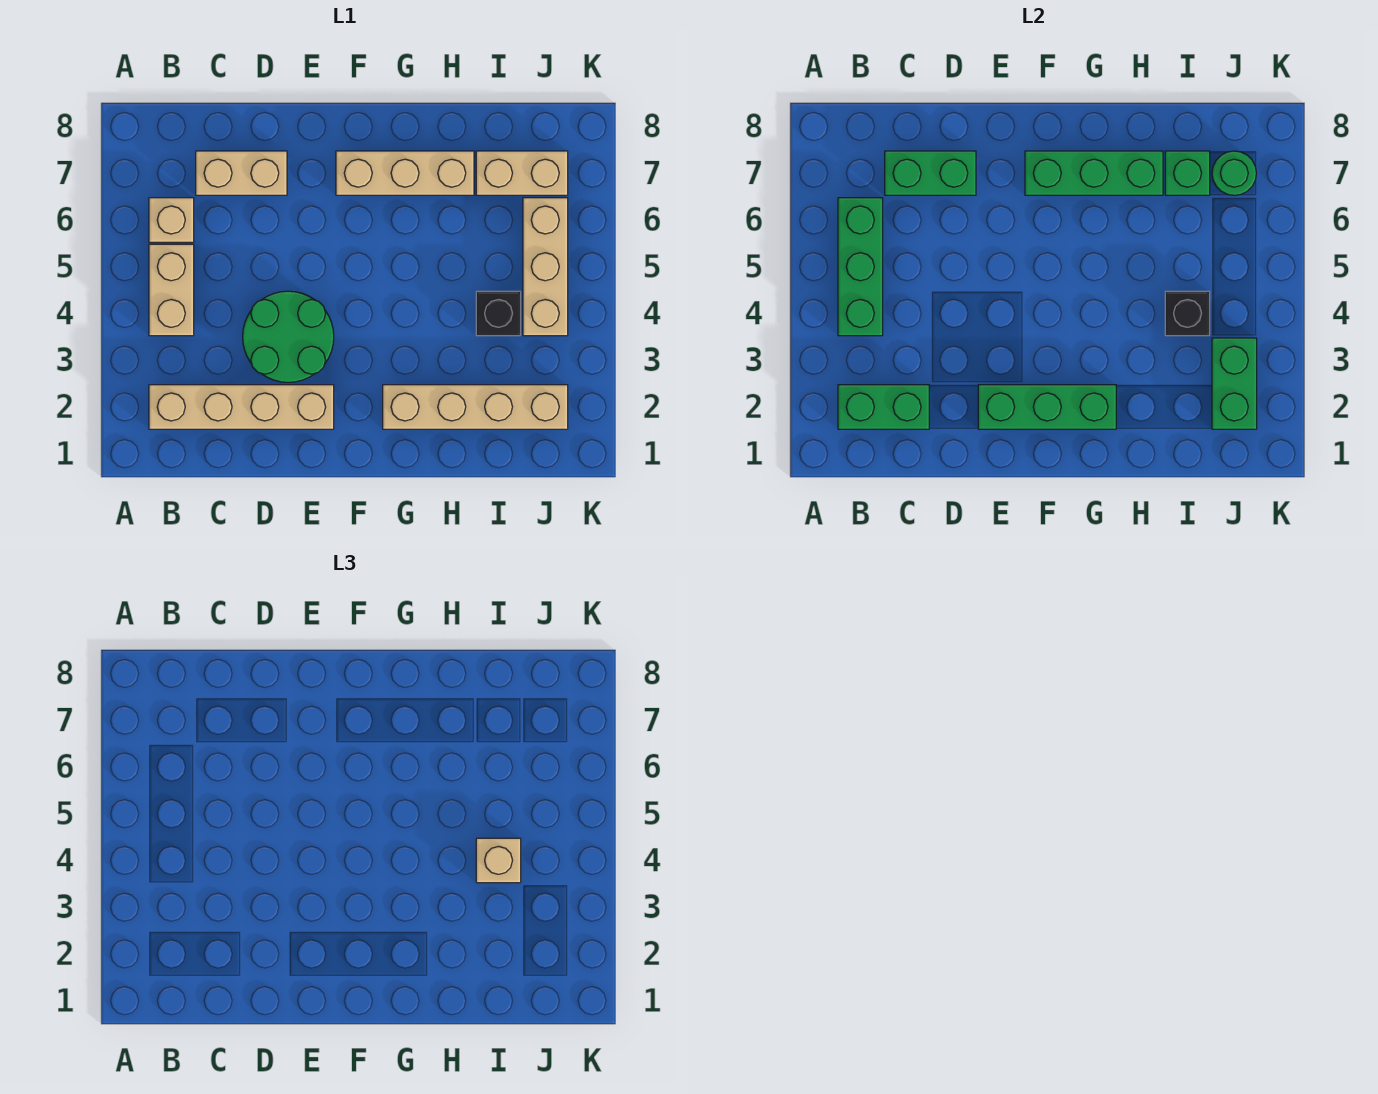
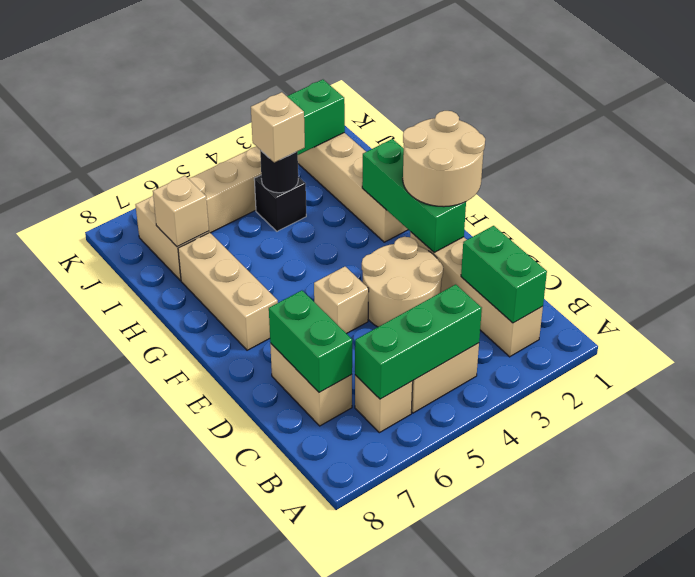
green round brick D3:E4 level 1 -> tan round brick D3:E4 level 1
none -> tan round brick E1:F2 level 3
none -> tan brick E5 level 1
green brick F7:H7 level 2 -> none
black brick I4 level 2 -> black round brick I4 level 2
green brick I7 level 2 -> tan brick I7 level 2
green round brick J7 level 2 -> none

